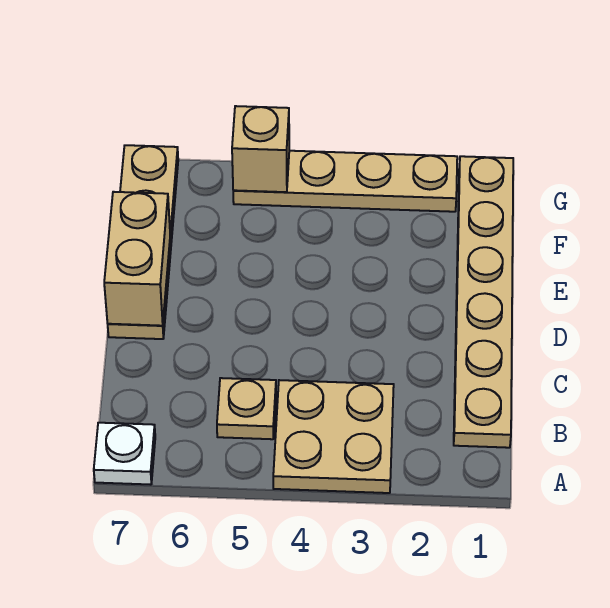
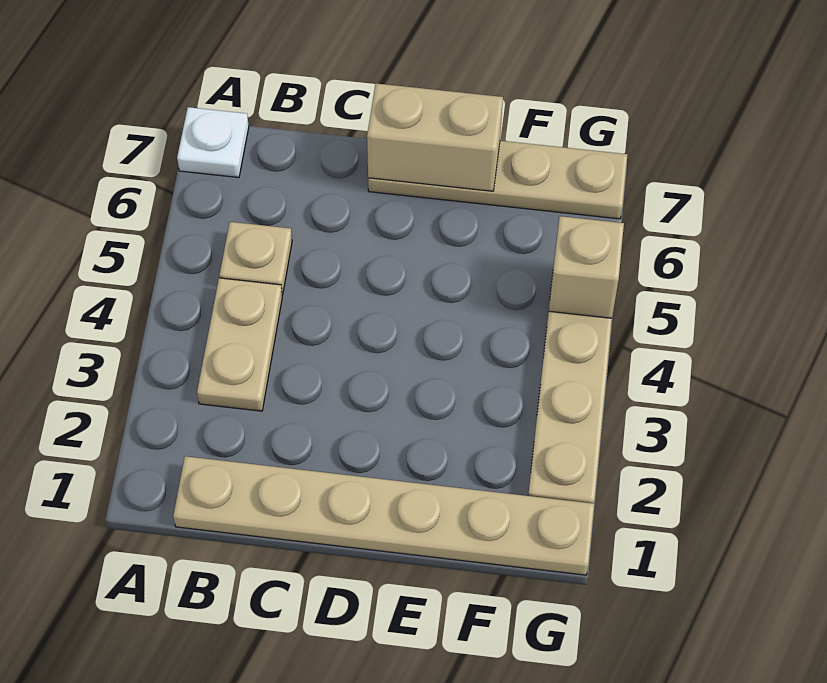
tan plate A3:B4 level 1 -> tan plate B3:B4 level 1

